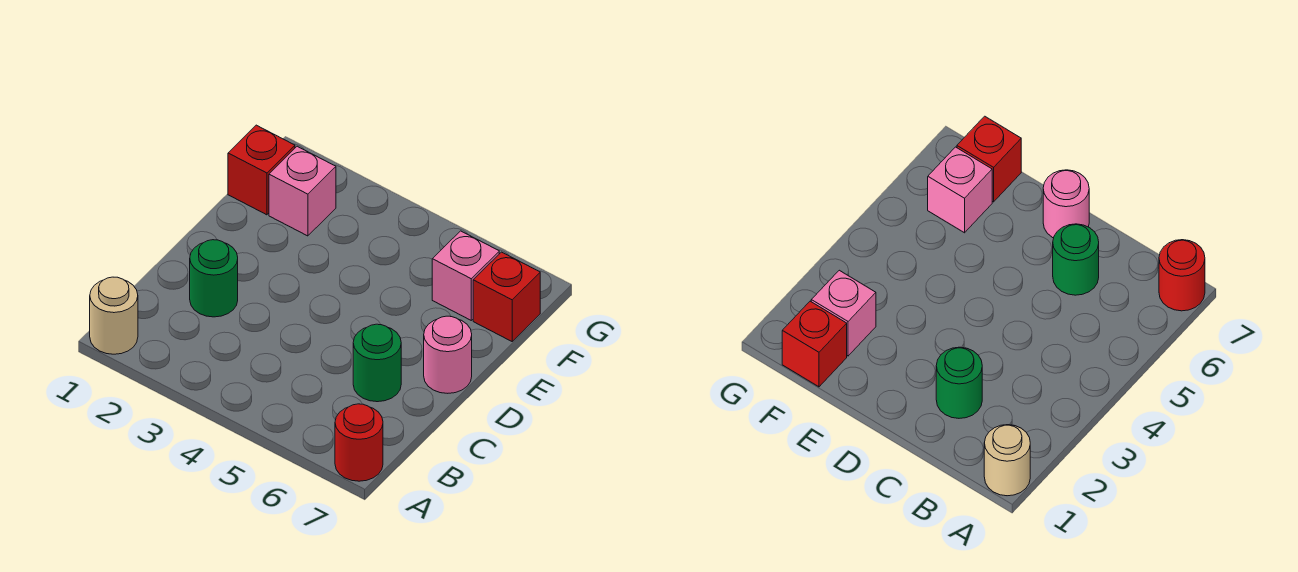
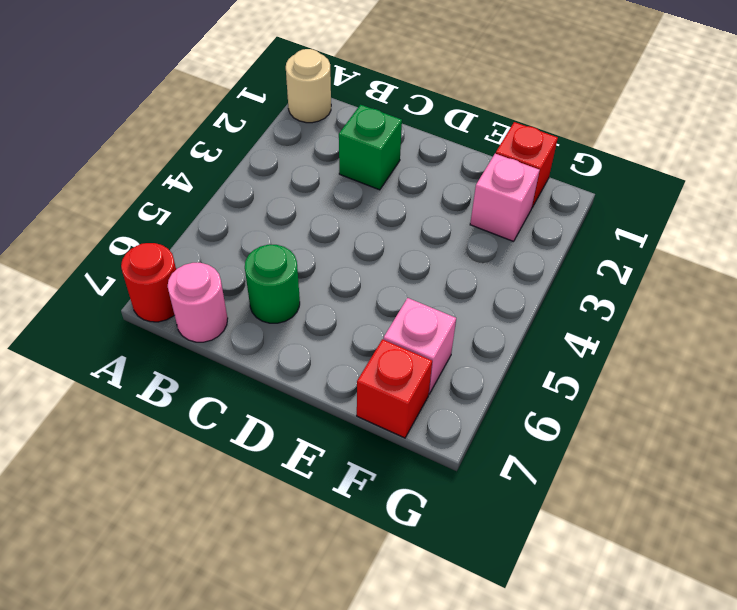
green round brick C2 level 1 -> green brick C2 level 1
pink round brick D7 level 1 -> pink round brick B7 level 1

